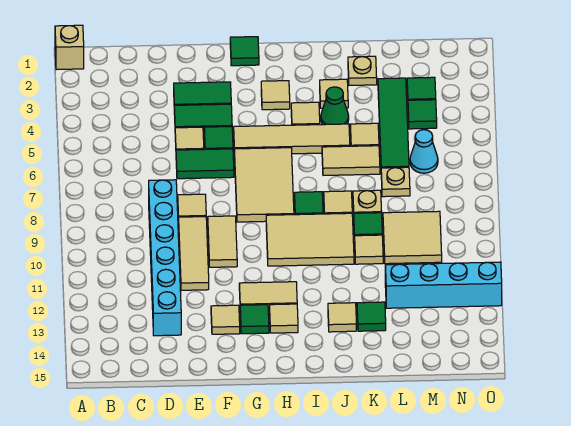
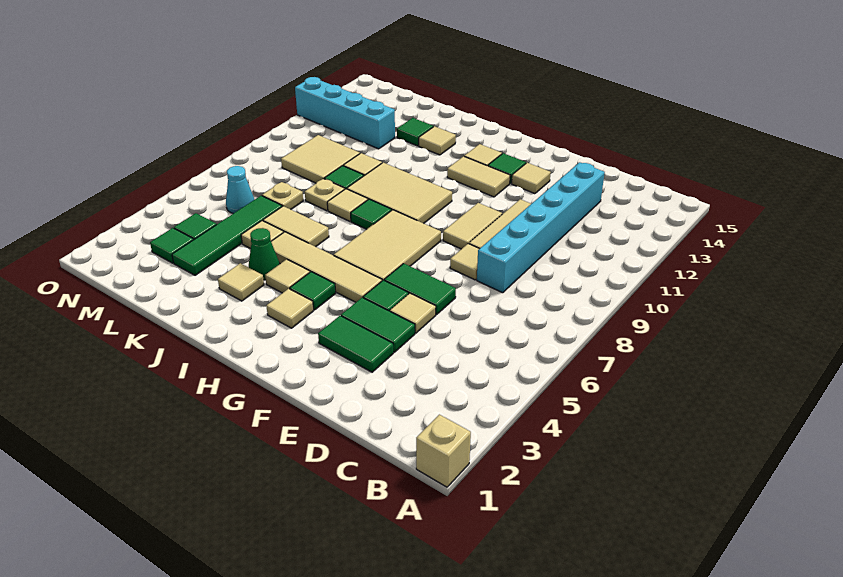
green tile G1 level 1 -> green tile H4 level 1
tan plate K2 level 1 -> none

